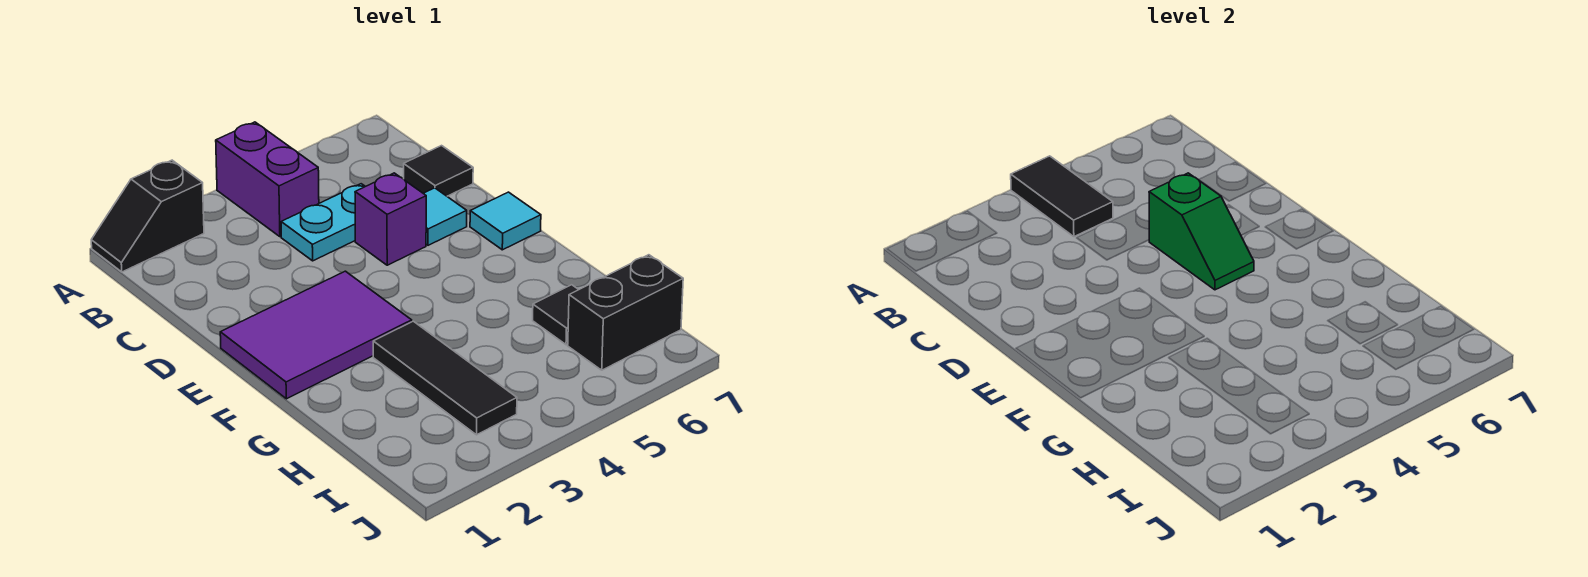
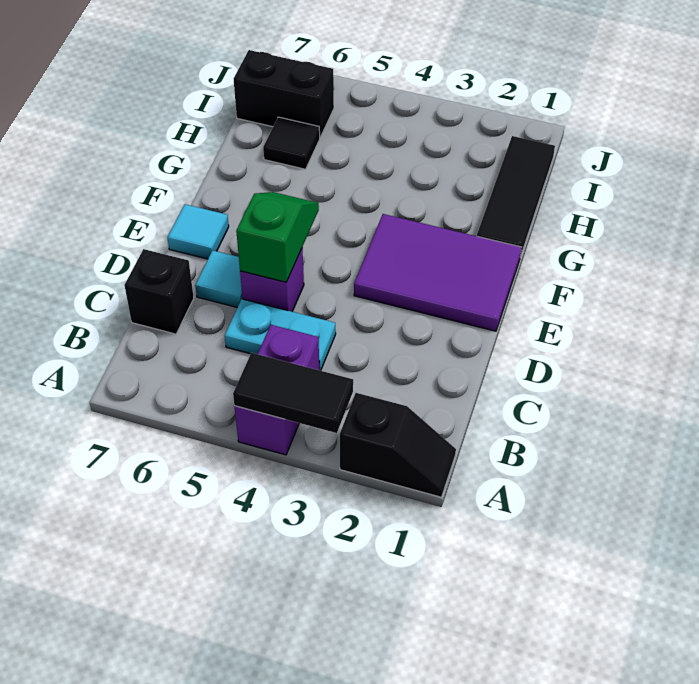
black tile A4:B4 level 2 -> black tile A3:A4 level 2
black tile C7 level 1 -> black brick C7 level 1
black tile G3:I3 level 1 -> black tile G1:I1 level 1

